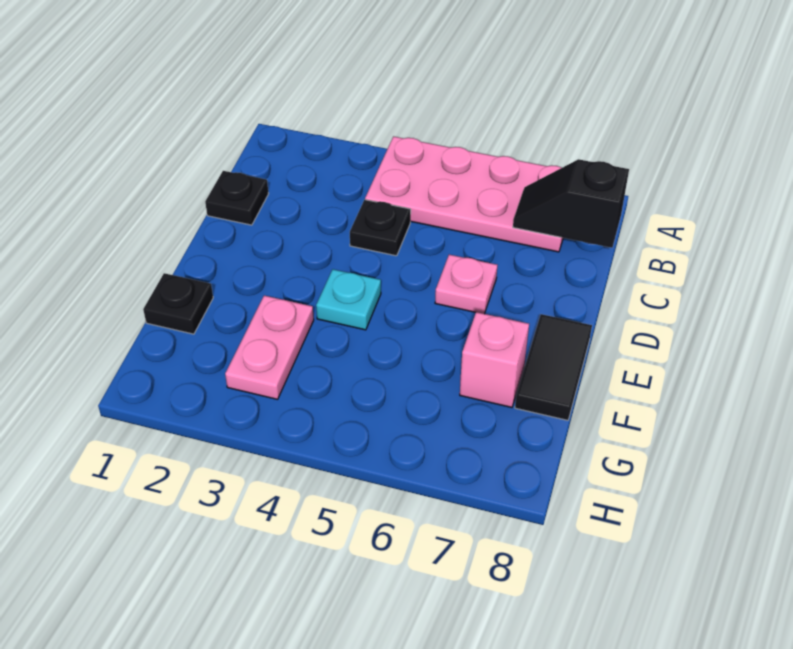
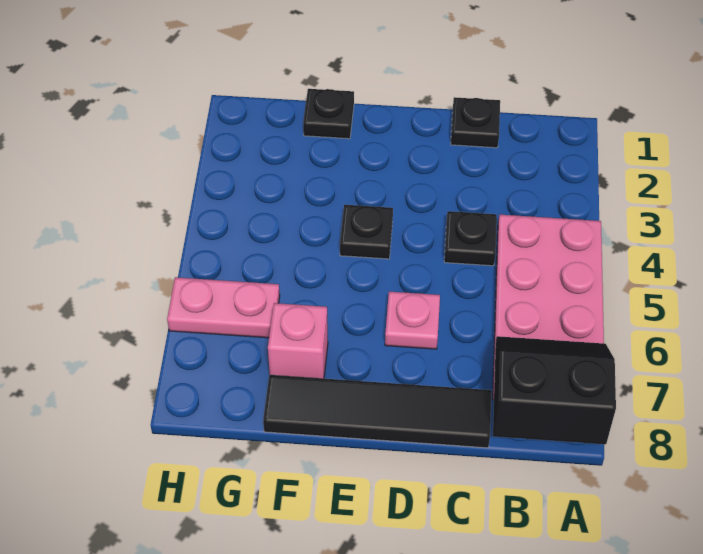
black slope B7:B8 level 2 top 8 -> black slope A7:B8 level 2 top 8
cyan plate E4 level 1 -> black plate E4 level 1
black tile E8:F8 level 1 -> black tile C8:F8 level 1
pink plate F3:G3 level 1 -> pink plate G6:H6 level 1

